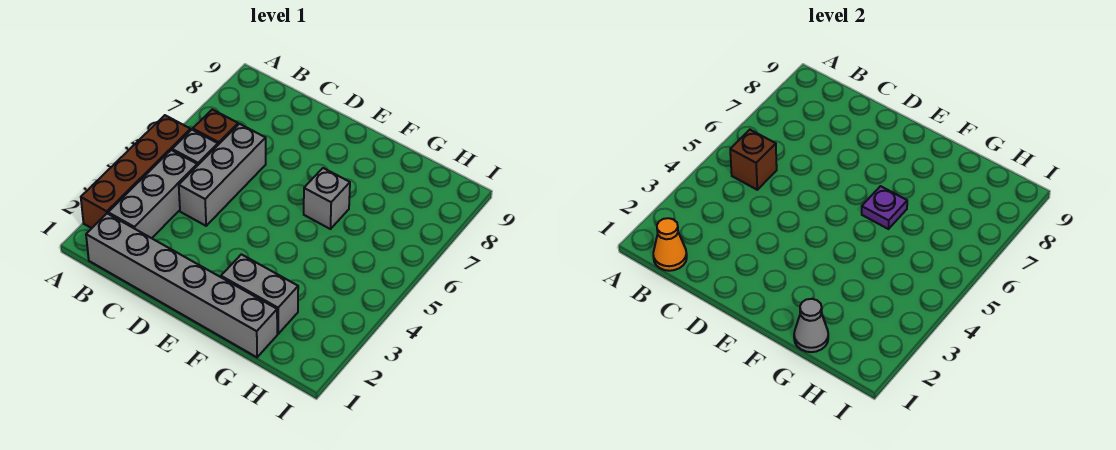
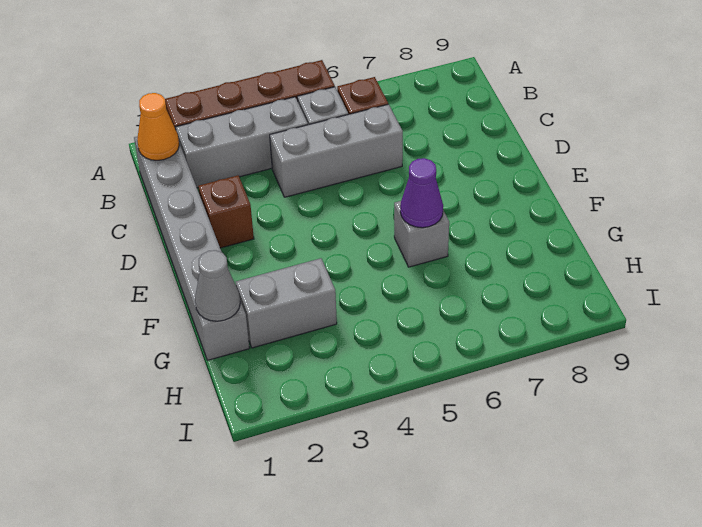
brown brick B5 level 2 -> brown brick D2 level 1
grey brick F2:G2 level 1 -> grey brick G2:G3 level 1
purple plate F6 level 2 -> purple cone F6 level 2

